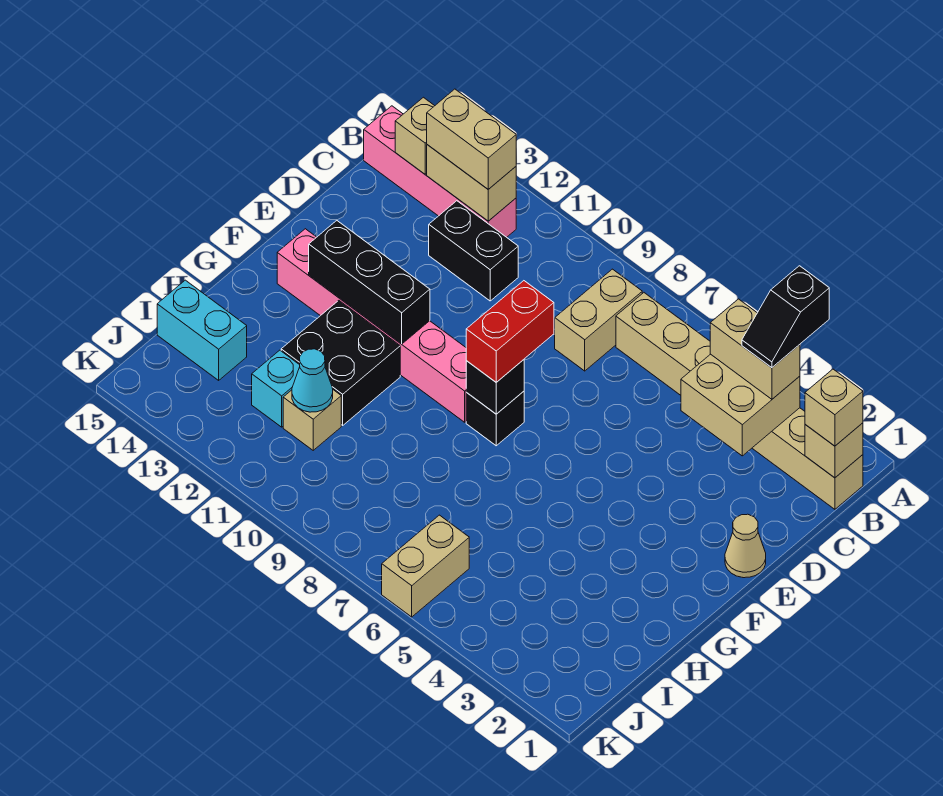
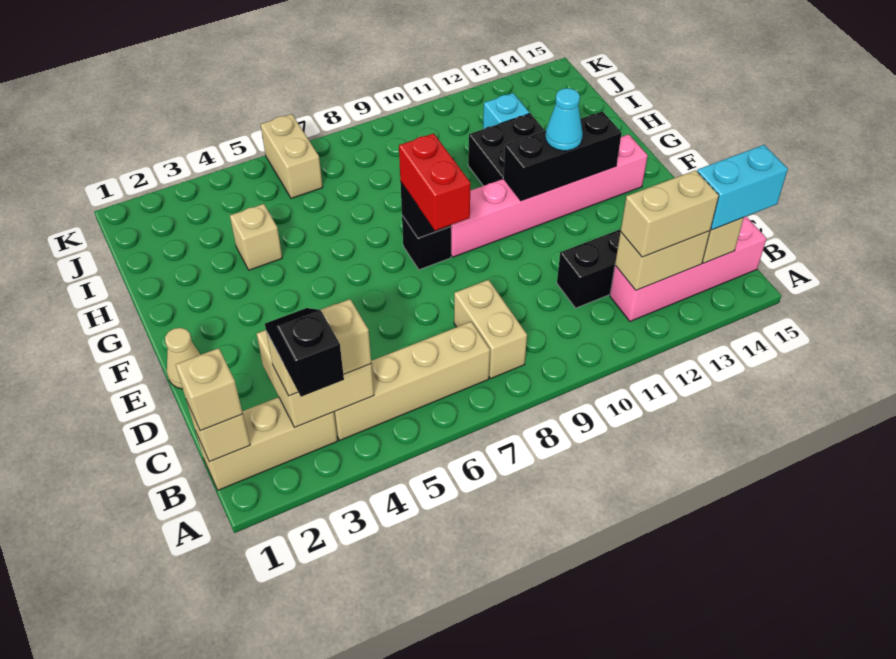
tan brick I11 level 1 -> tan brick H4 level 1
cyan cone I11 level 2 -> cyan cone F12 level 3
cyan brick I14:I15 level 1 -> cyan brick B14:B15 level 3

